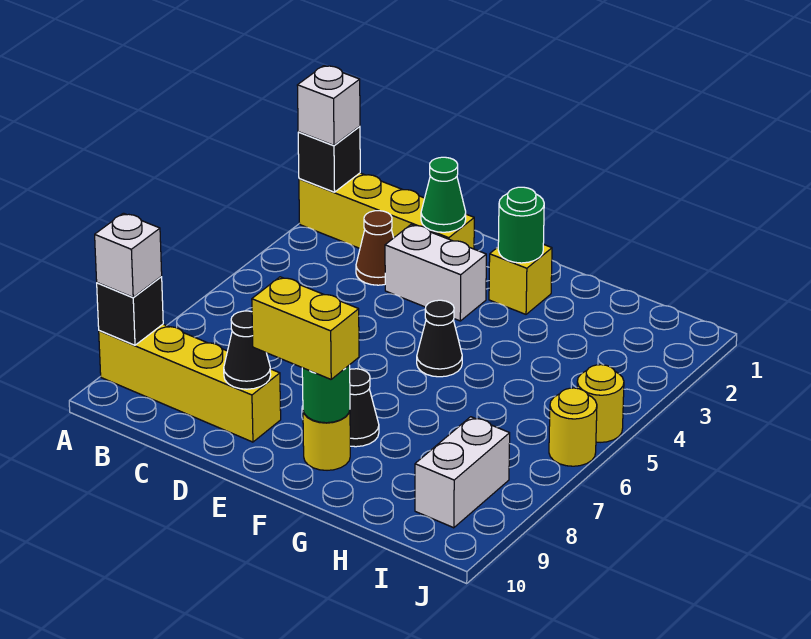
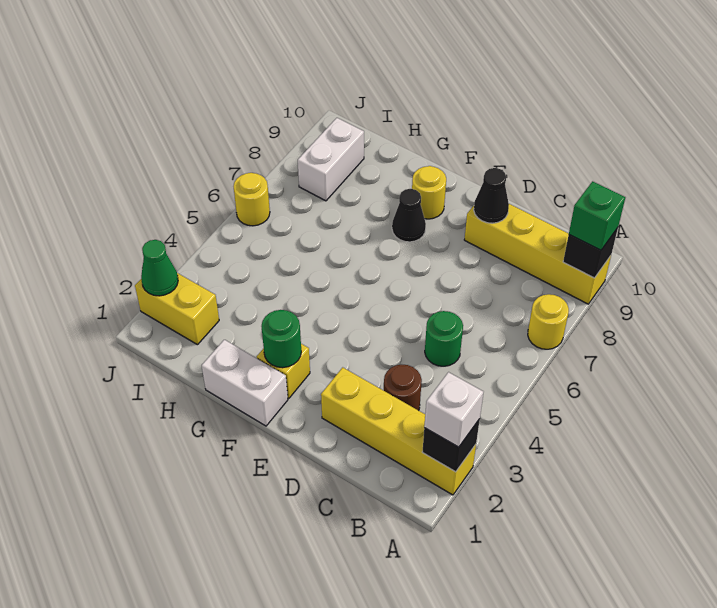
white brick A9 level 3 -> green brick A9 level 3
brown cone C3 level 1 -> brown round brick C3 level 1
green cone D2 level 2 -> green cone J2 level 2
white brick D3:E3 level 1 -> white brick F1:G1 level 1
yellow brick E9:F9 level 3 -> yellow brick I2:J2 level 1
black cone F5 level 1 -> none
green round brick F9 level 2 -> green round brick C5 level 1
yellow round brick J5 level 1 -> yellow round brick A7 level 1

